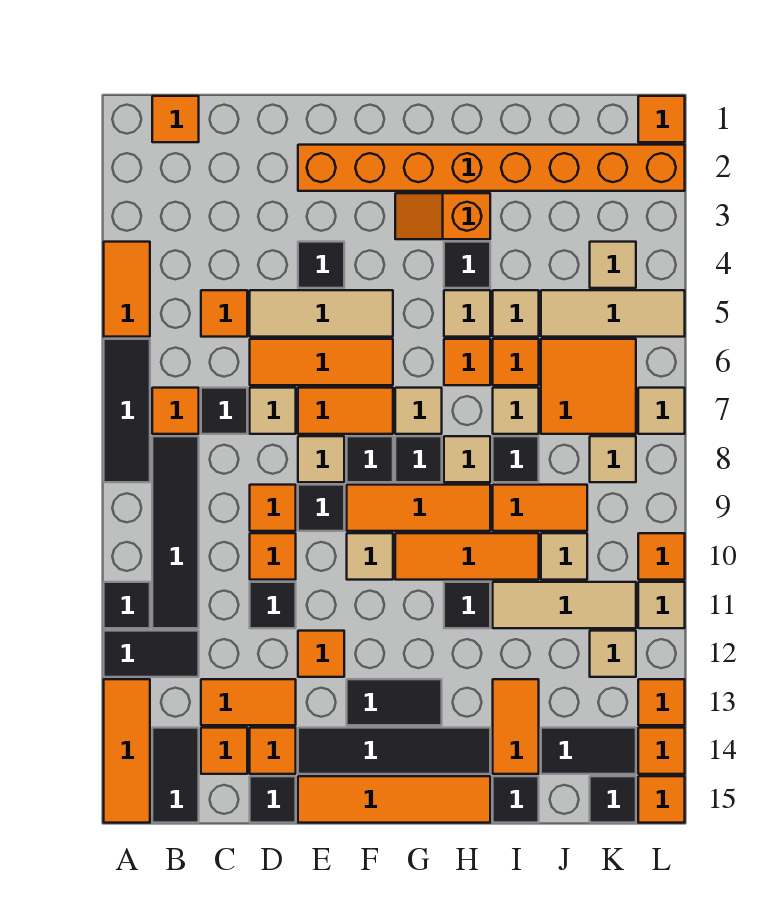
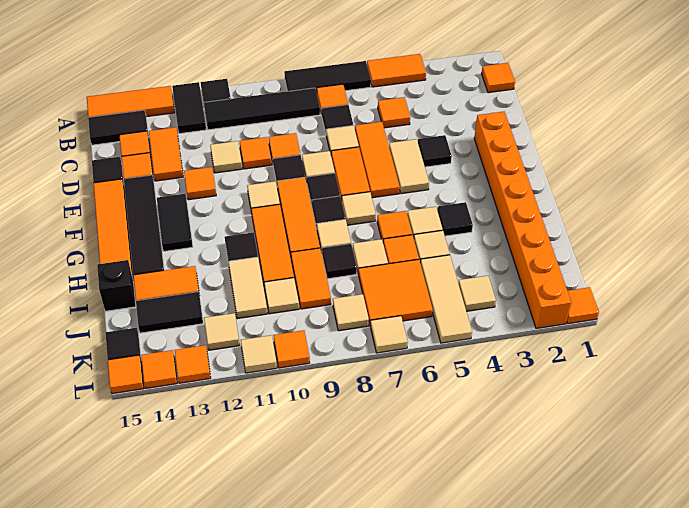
tan tile D5:F5 level 1 -> tan tile E5:F5 level 1
black tile D11 level 1 -> tan tile D11 level 1
orange slope G3:H3 level 1 top H -> none
tan tile I11:K11 level 1 -> tan tile I11:J11 level 1
black tile I15 level 1 -> black brick I15 level 1
black tile J14:K14 level 1 -> black tile J13:J14 level 1

